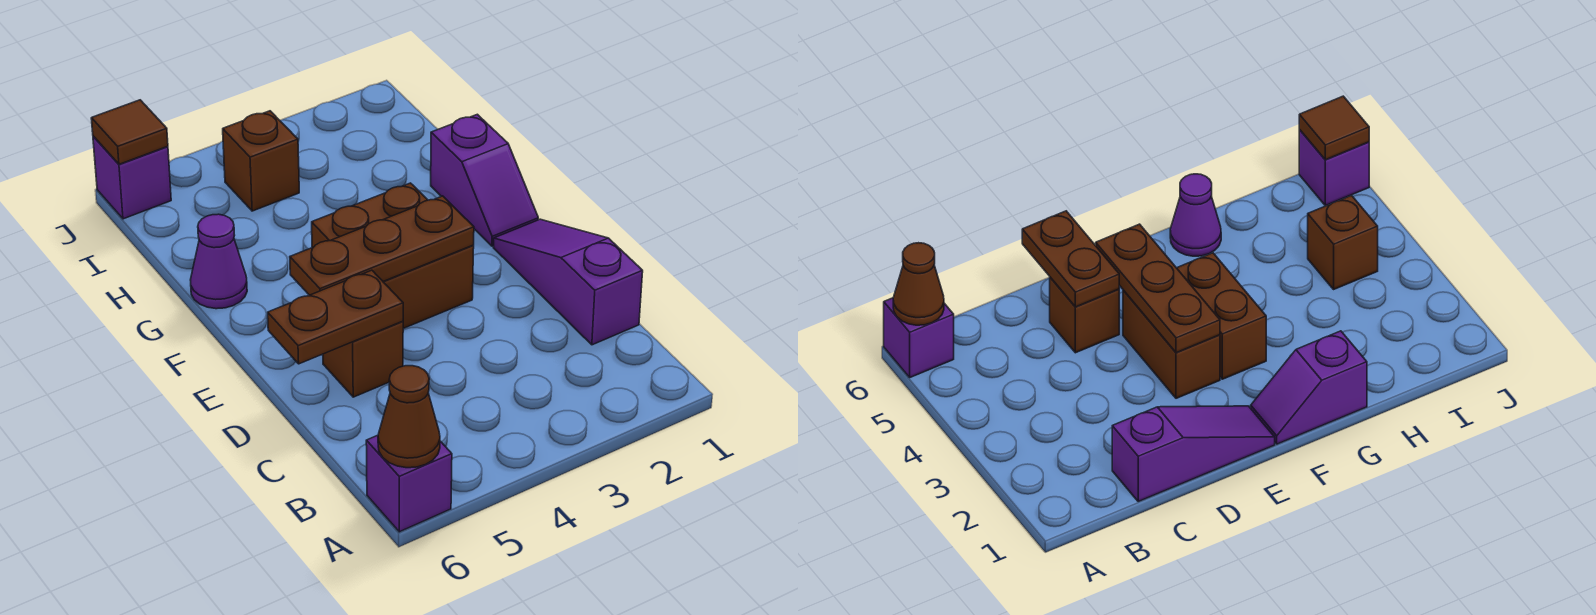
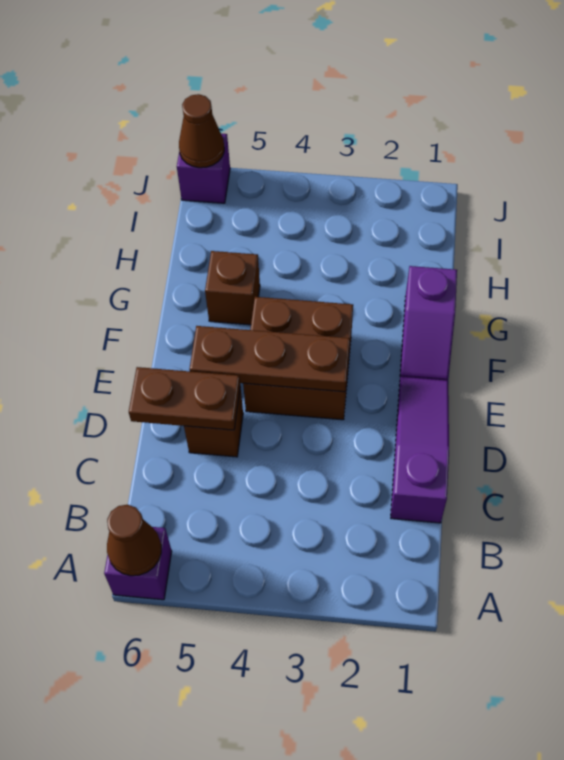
purple cone G6 level 1 -> none
brown brick I4 level 1 -> brown brick G5 level 1
brown tile J6 level 2 -> brown cone J6 level 2

